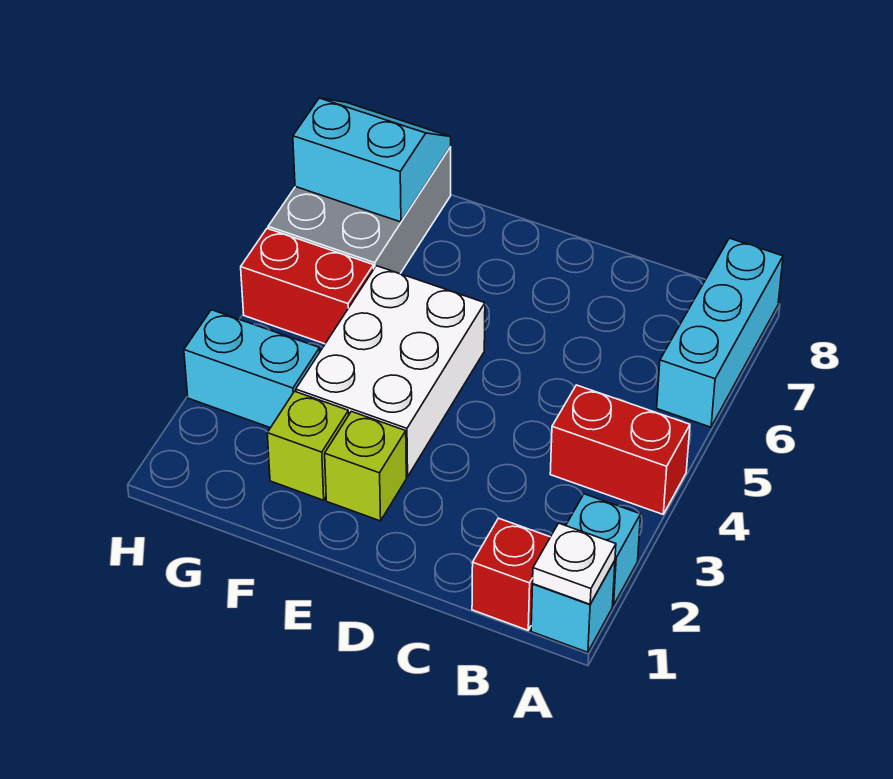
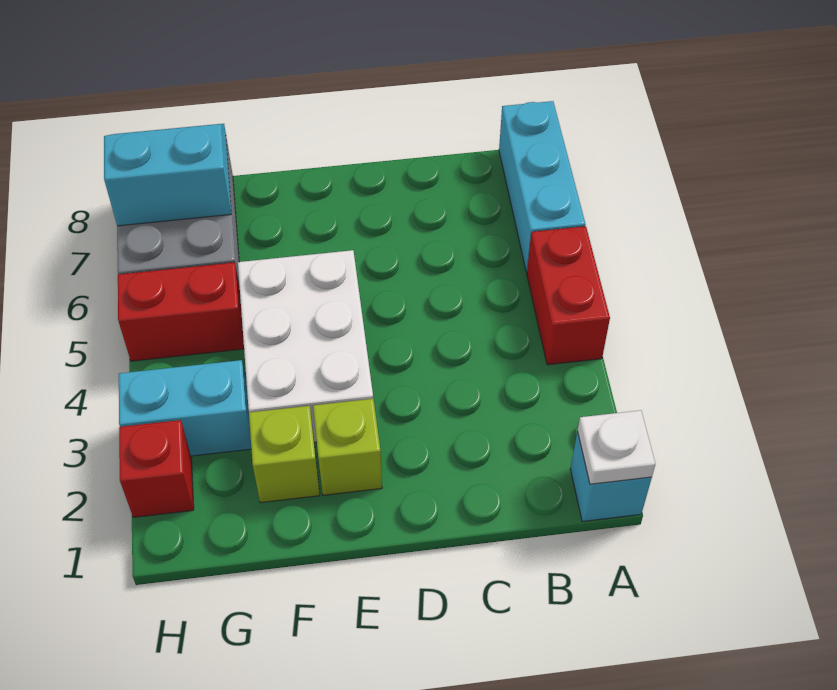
cyan brick A2 level 1 -> none
red brick A4:B4 level 1 -> red brick A4:A5 level 1
red brick B1 level 1 -> red brick H2 level 1

